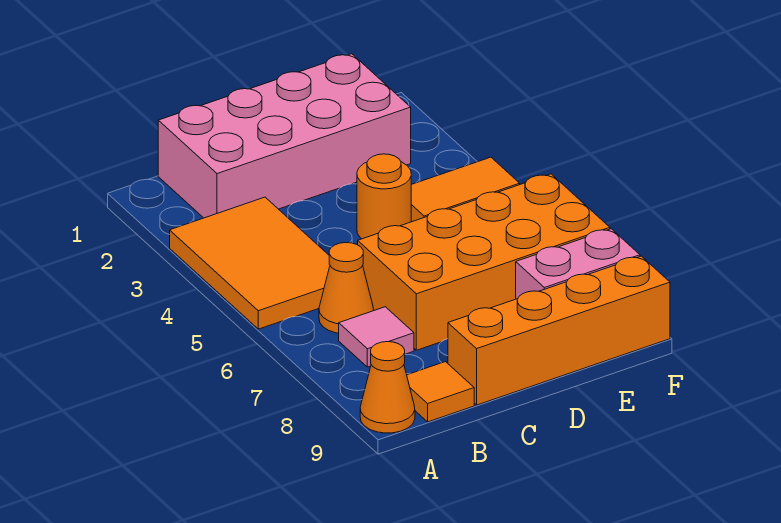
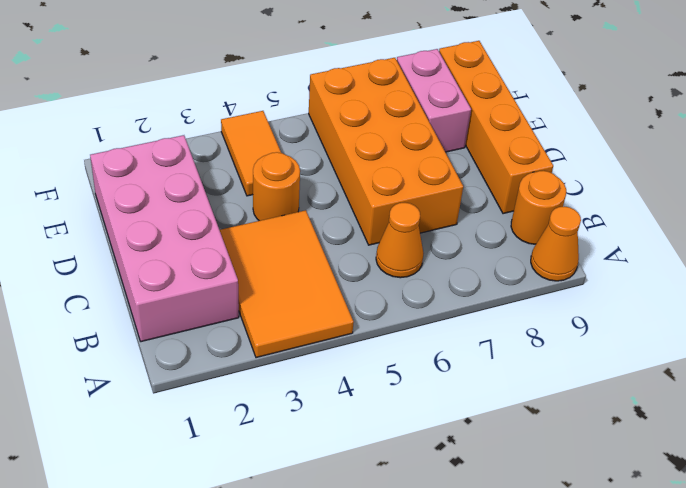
orange tile A3:B5 level 1 -> orange tile A3:C4 level 1
pink tile B7 level 1 -> none
orange tile B9 level 1 -> orange round brick B9 level 1

